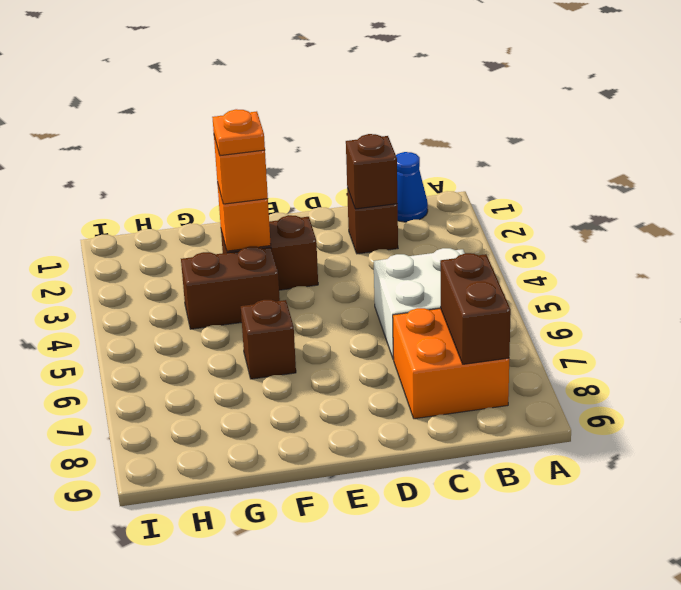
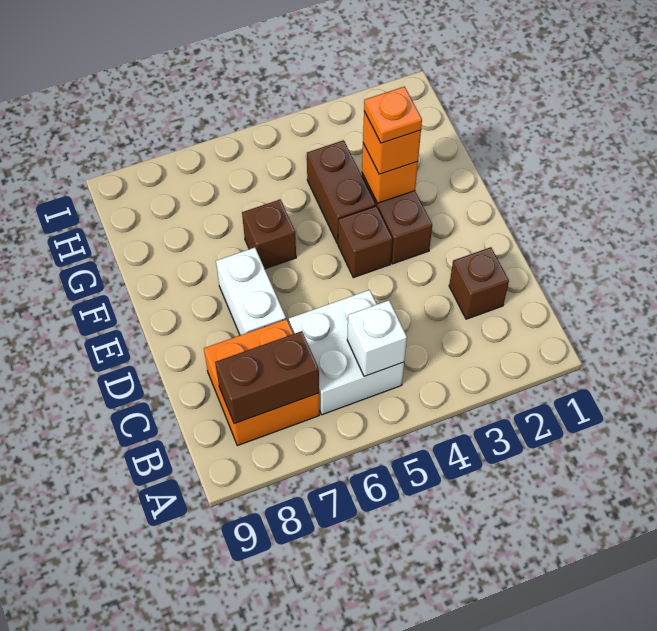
blue cone B1 level 1 -> none
none -> white brick B5 level 2
brown brick C2 level 2 -> brown brick E4 level 1
none -> white brick D7:E7 level 1

